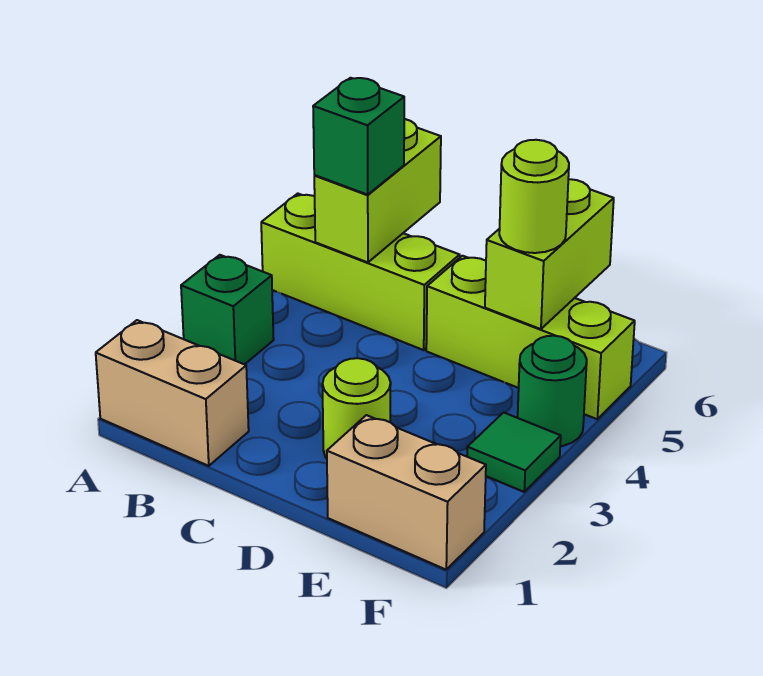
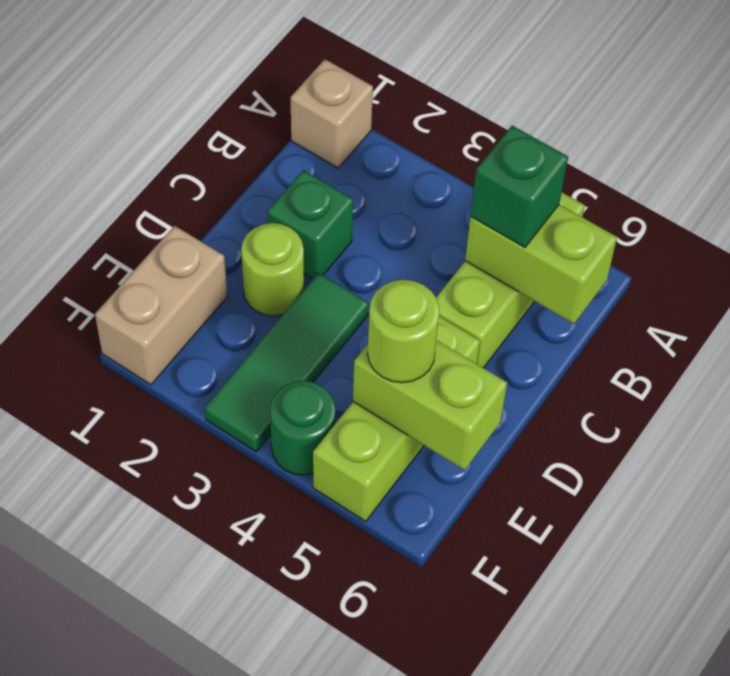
tan brick A1:B1 level 1 -> tan brick A1 level 1
green brick A3 level 1 -> green brick C2 level 1
green tile F3 level 1 -> green tile D3:F3 level 1

